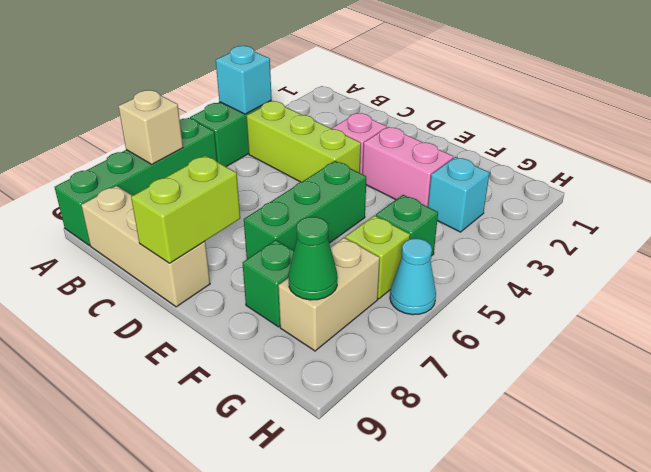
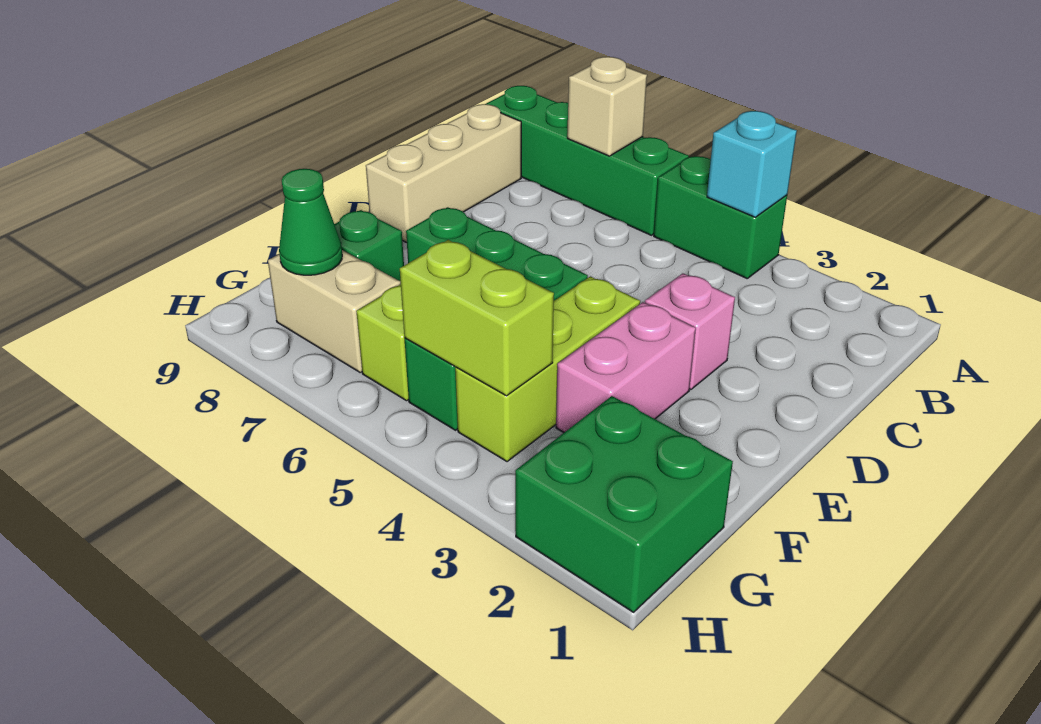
lime brick B4:D4 level 1 -> lime brick E4:G4 level 1
lime brick D8:D9 level 2 -> lime brick G4:G5 level 2
none -> green brick G1:H2 level 1
cyan brick G3 level 1 -> none
cyan cone H6 level 1 -> none

